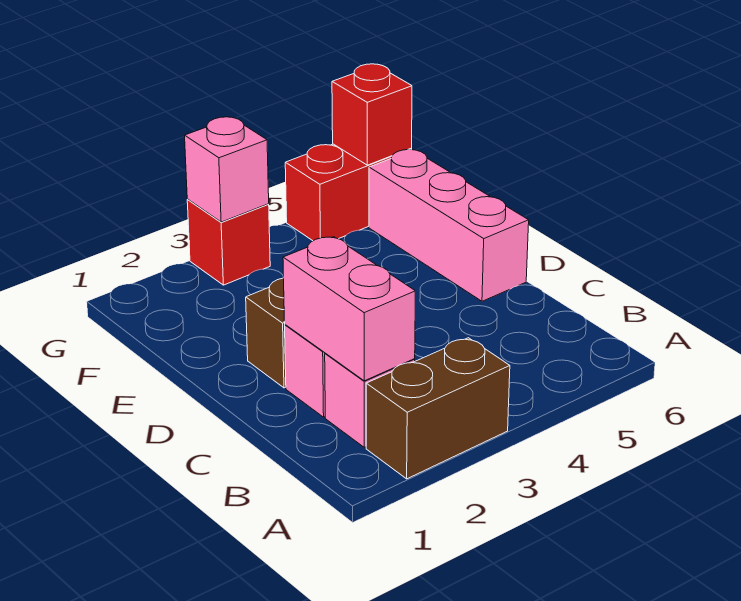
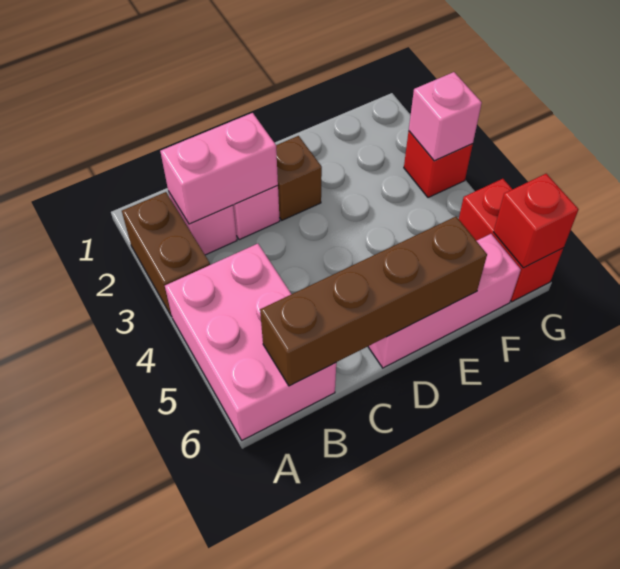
none -> pink brick A4:B6 level 1
none -> brown brick B6:E6 level 2

